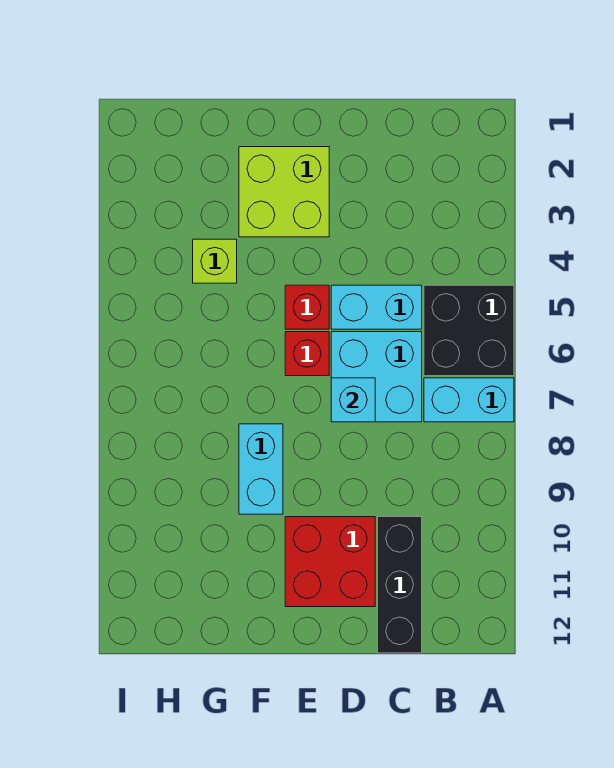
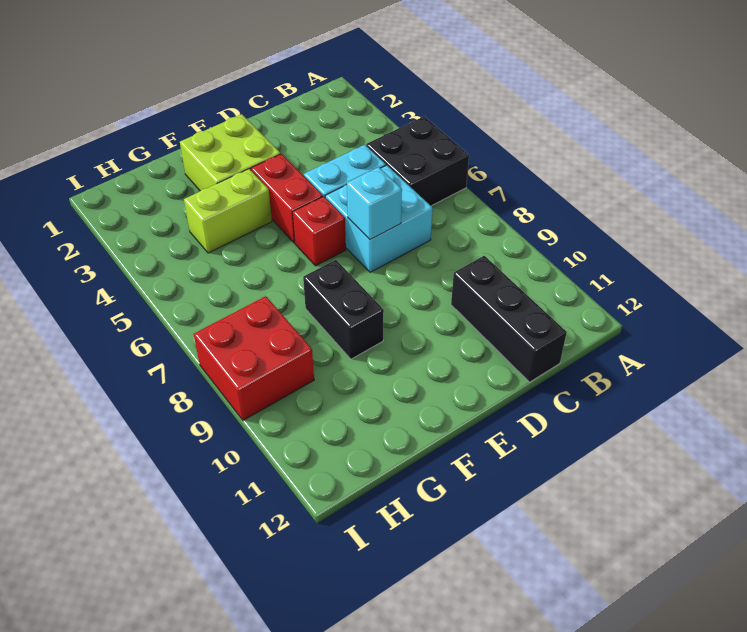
cyan brick A7:B7 level 1 -> none
red brick D10:E11 level 1 -> red brick H8:I9 level 1
red brick E5 level 1 -> red brick E4:E5 level 1
cyan brick F8:F9 level 1 -> black brick F8:F9 level 1
lime brick G4 level 1 -> lime brick F4:G4 level 1

